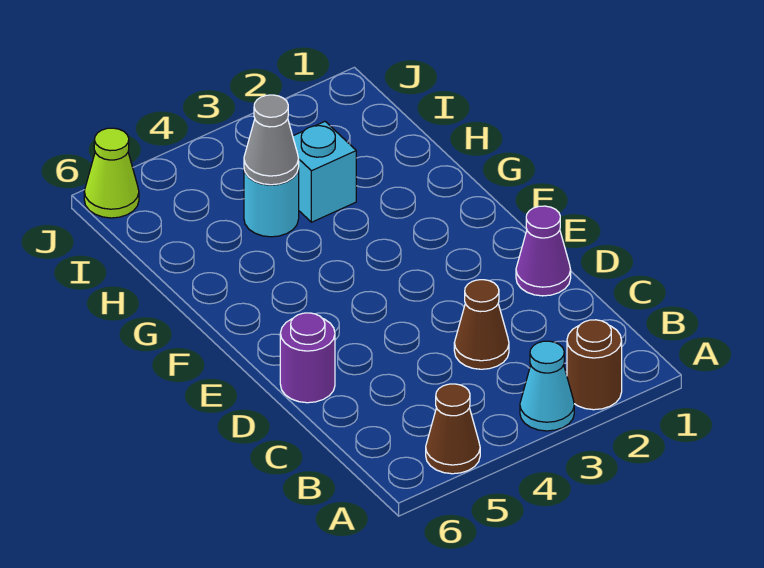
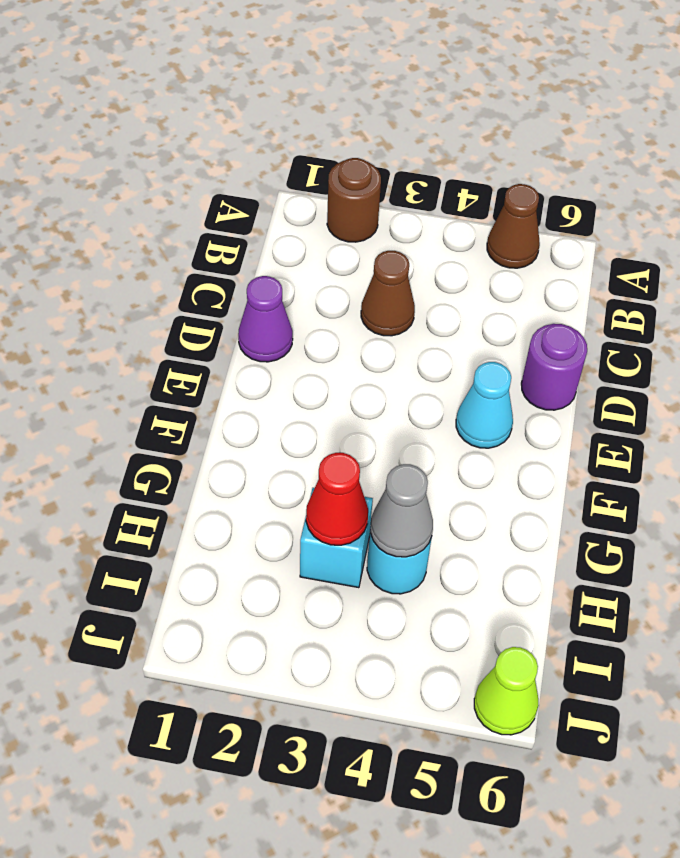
cyan cone A3 level 1 -> cyan cone E5 level 1
none -> red cone H3 level 2

